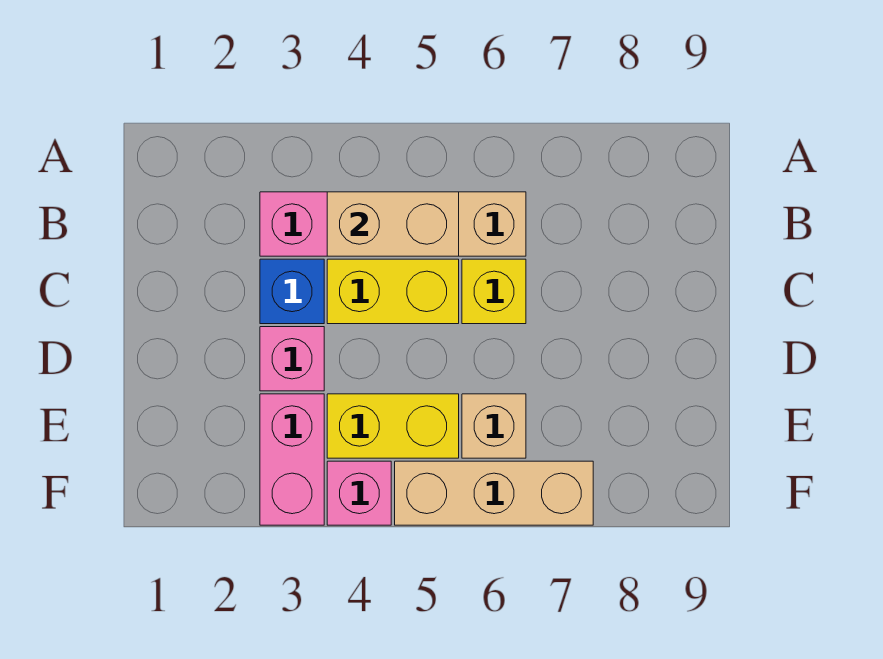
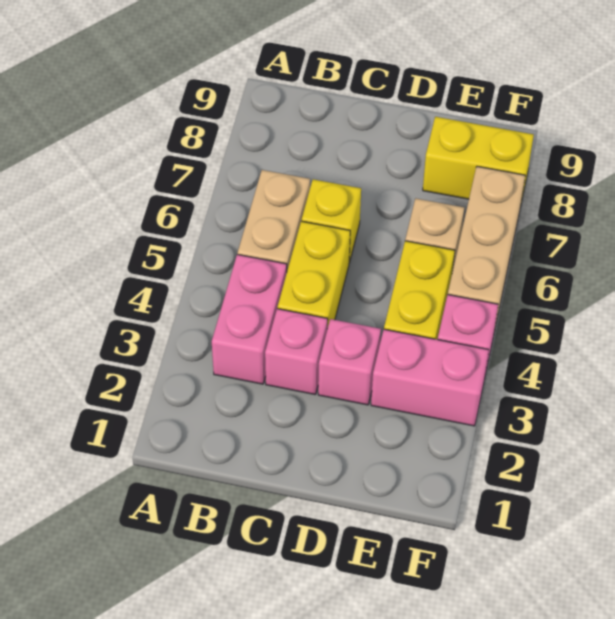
tan brick B4:B5 level 2 -> none
blue brick C3 level 1 -> pink brick C3 level 1
none -> yellow brick E8:F8 level 1

